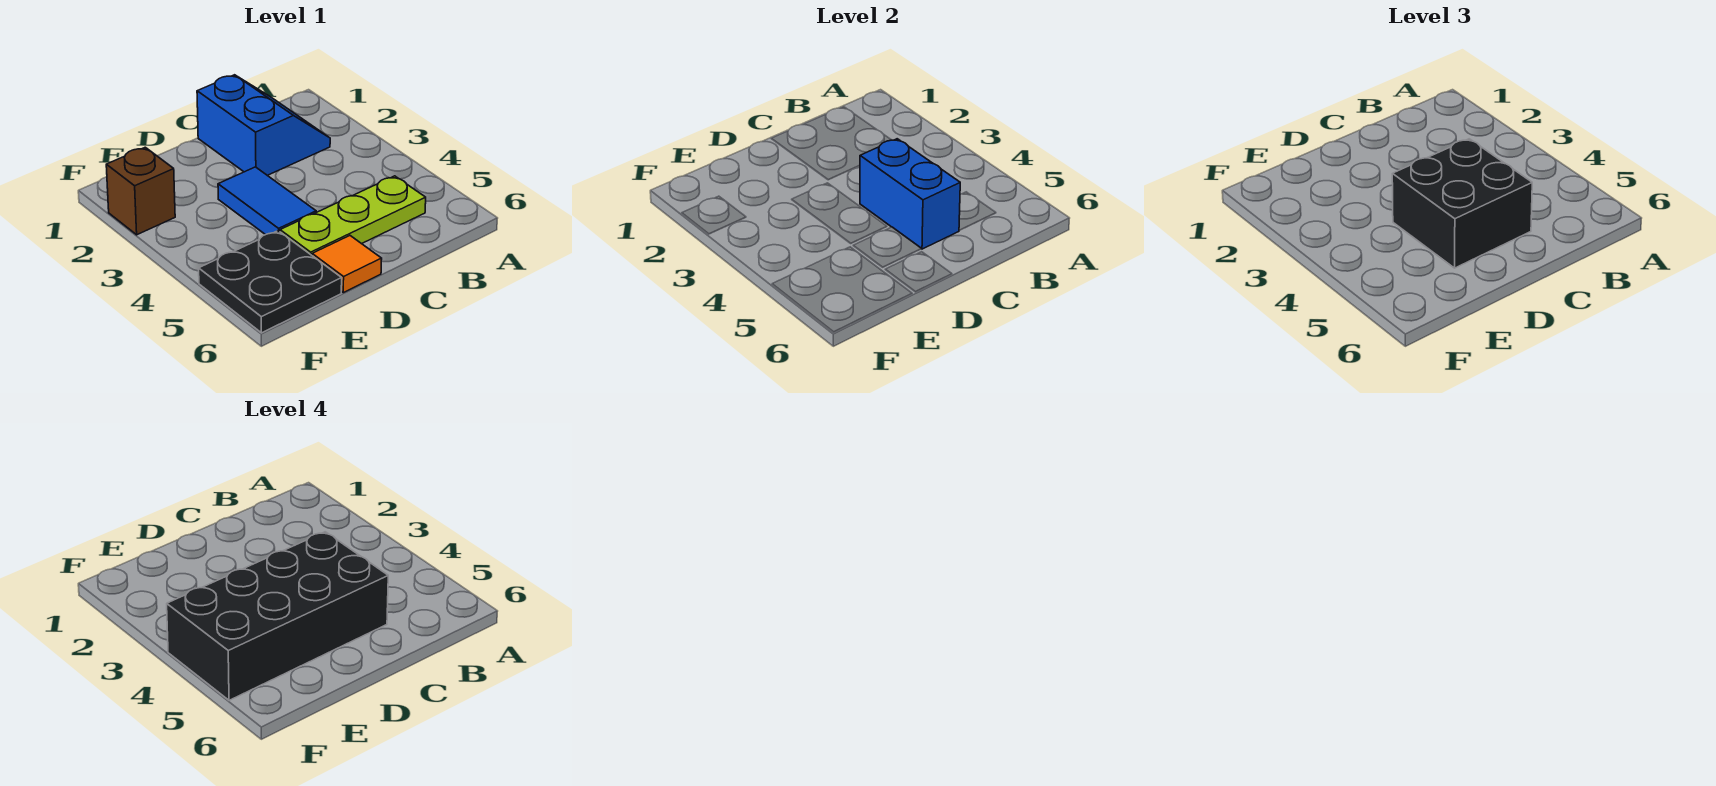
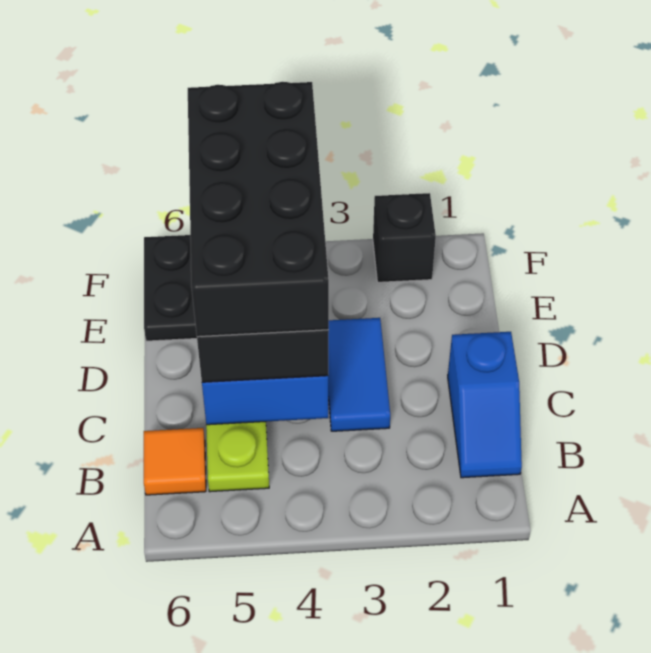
blue slope B1:C2 level 1 top C -> blue slope B1:C1 level 1 top C
blue tile D3:D4 level 1 -> blue tile C3:D3 level 1
orange tile D6 level 1 -> orange tile B6 level 1
brown brick F2 level 1 -> black brick F2 level 1

